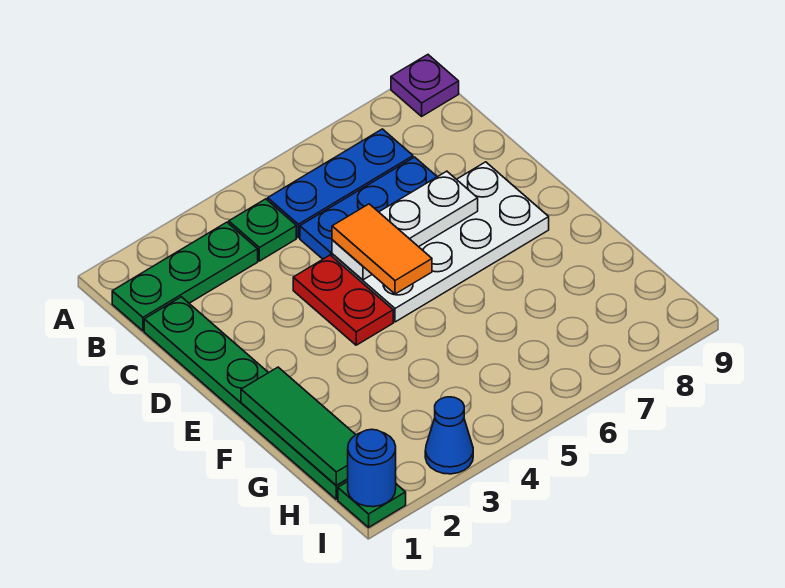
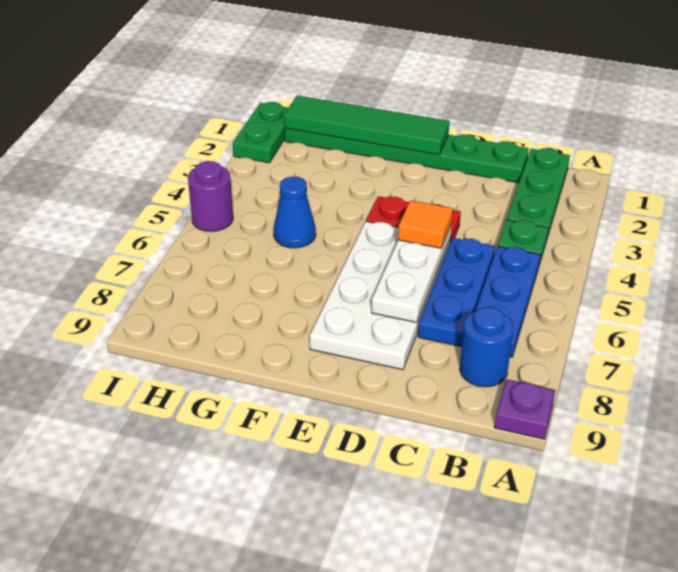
orange tile D5:E5 level 3 -> orange tile D5 level 3
green tile F1:H1 level 2 -> green tile E1:H1 level 2
green plate I1 level 1 -> green plate I1:I2 level 1
blue round brick I1 level 2 -> blue round brick B8 level 1
blue cone I3 level 1 -> blue cone G5 level 1
none -> purple round brick I5 level 1

